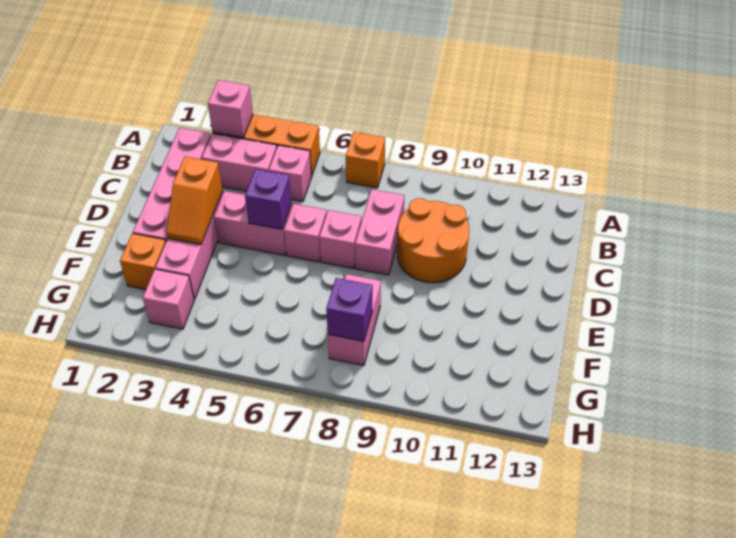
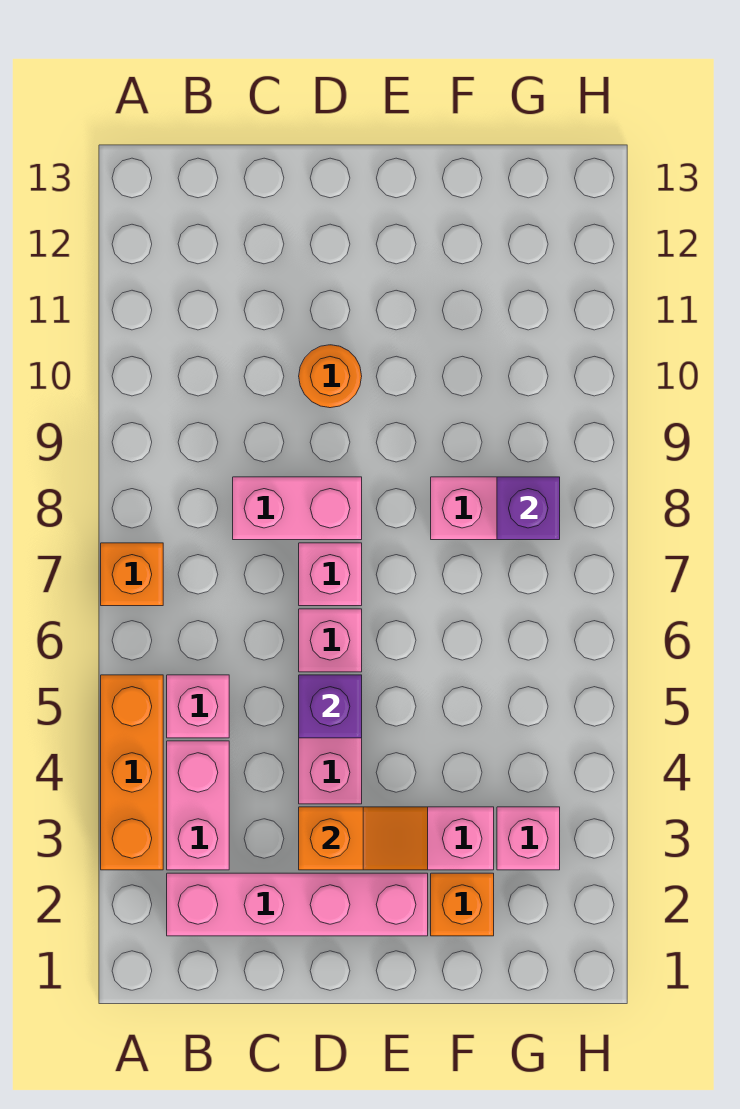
pink brick A3 level 2 -> none
orange round brick C9:D10 level 1 -> orange round brick D10 level 1

